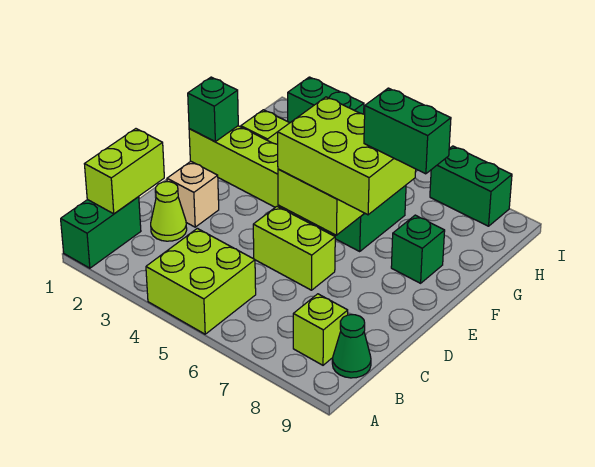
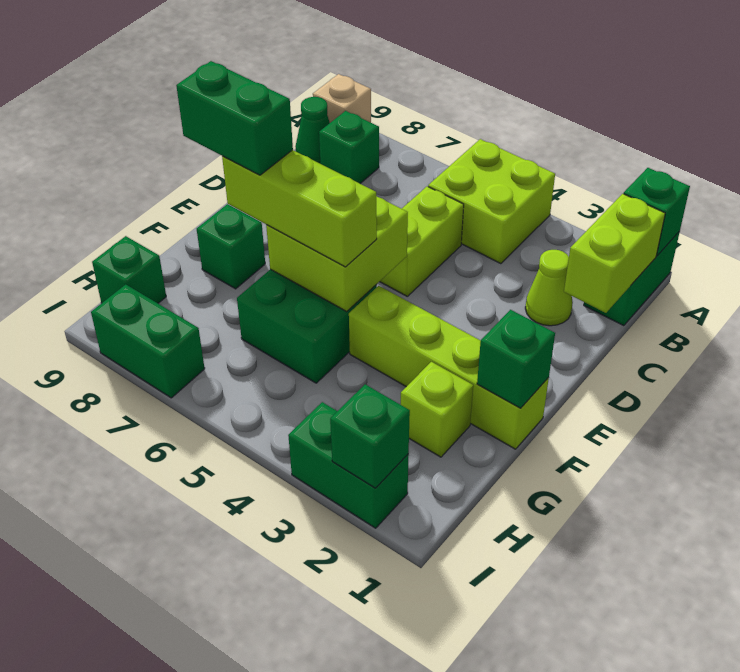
none -> green brick A1 level 2
lime brick B8 level 1 -> green brick B8 level 1
tan brick D2 level 1 -> tan brick A9 level 1
lime brick D5:D6 level 1 -> lime brick C5:D5 level 1
lime brick E5:F7 level 3 -> lime brick F5:F7 level 3
none -> green brick H9 level 1
none -> green brick I2 level 2

